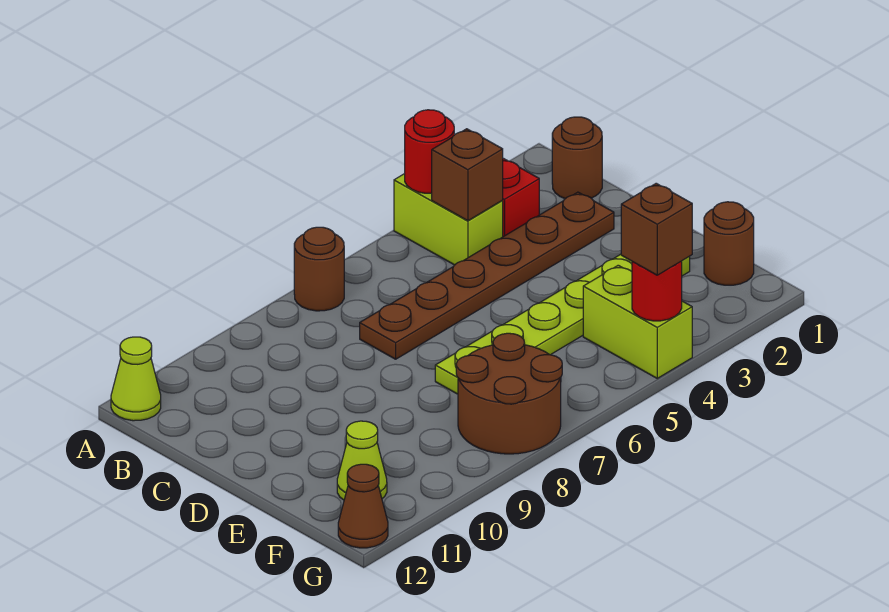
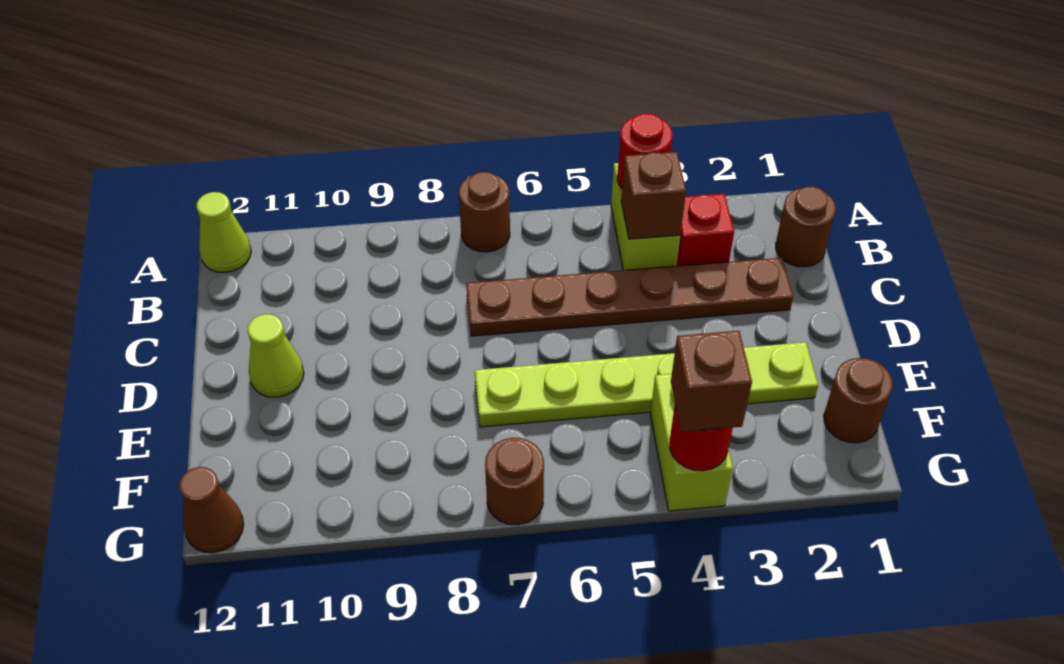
brown round brick F7:G8 level 1 -> brown round brick G7 level 1
lime cone F11 level 1 -> lime cone D11 level 1

